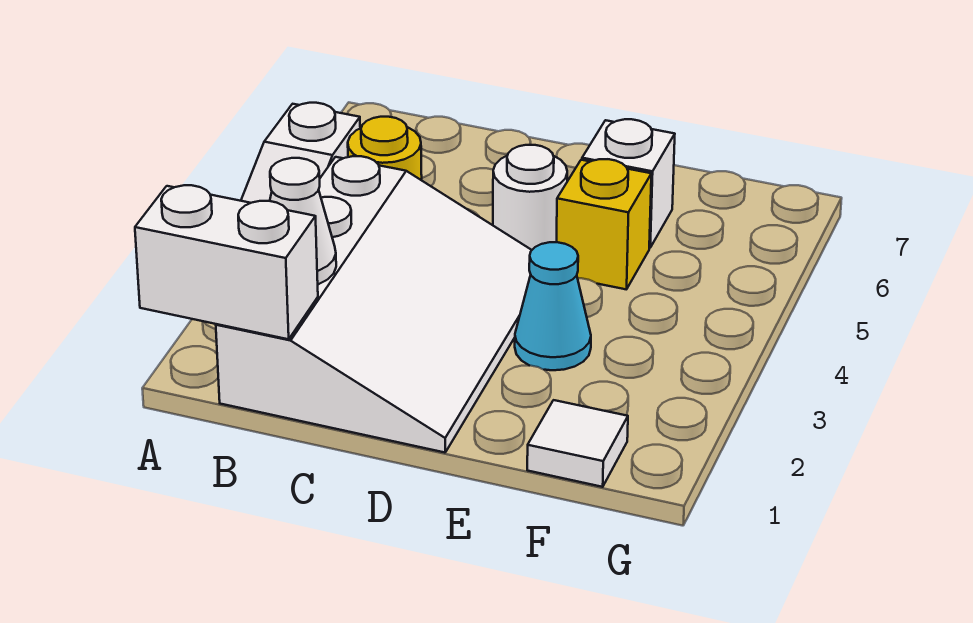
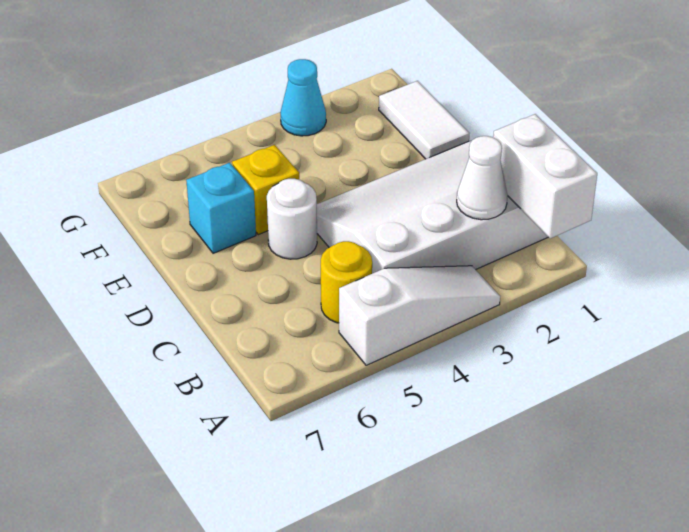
cyan cone E3 level 1 -> cyan cone G3 level 1
white brick E6 level 1 -> cyan brick E6 level 1
white tile F1 level 1 -> white tile E1:F1 level 1

